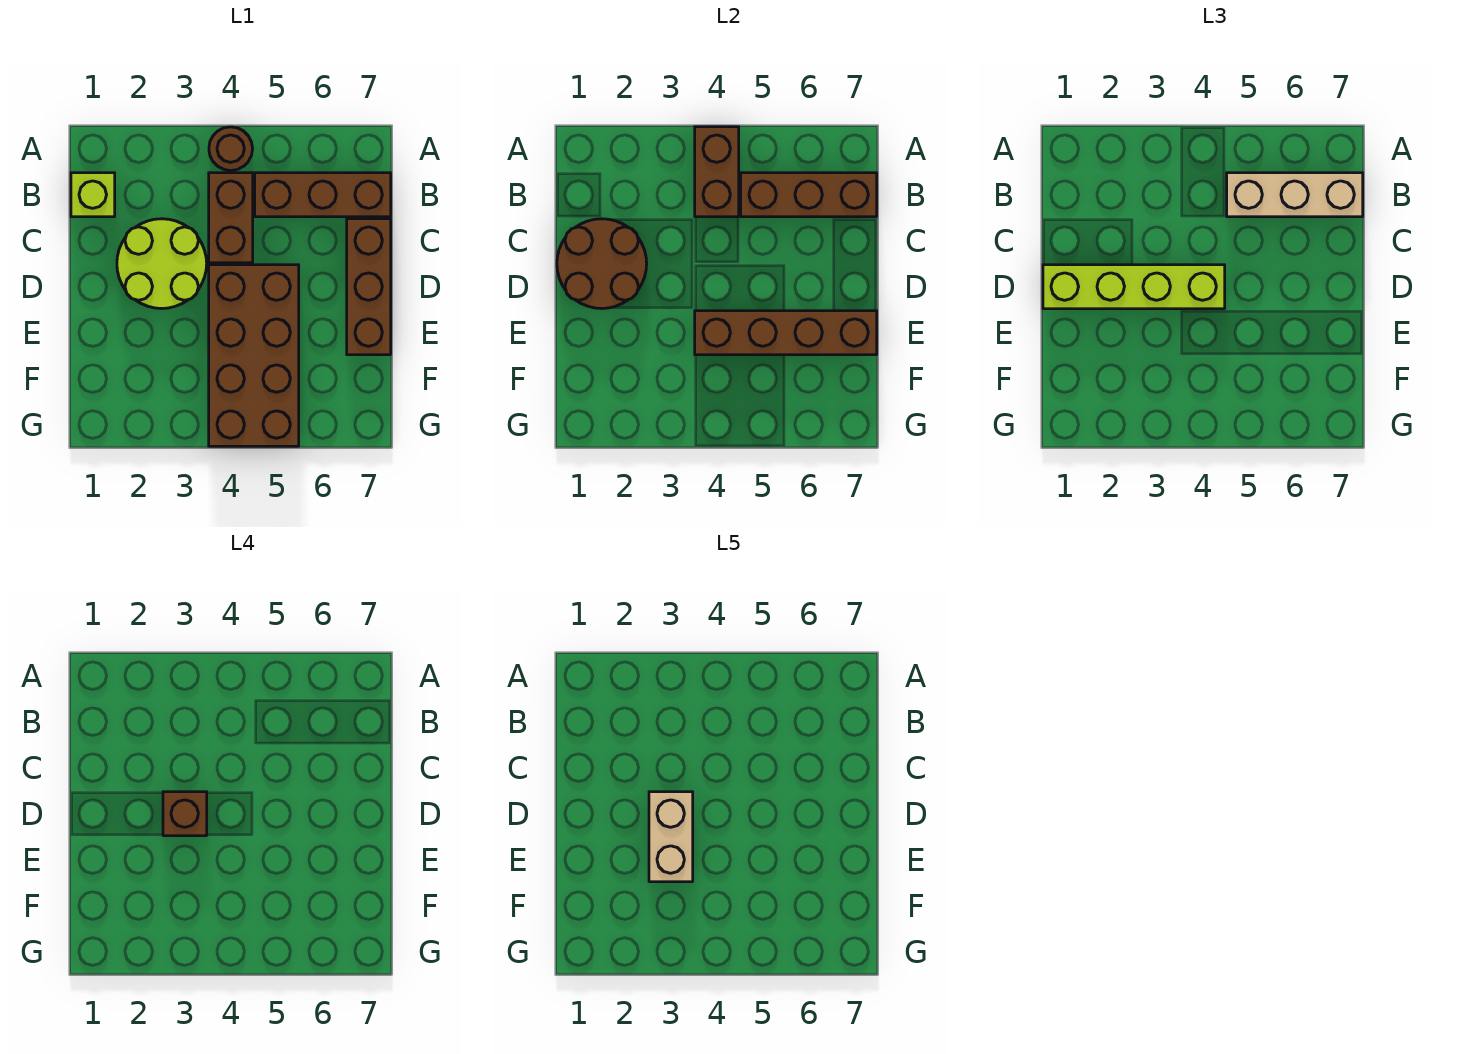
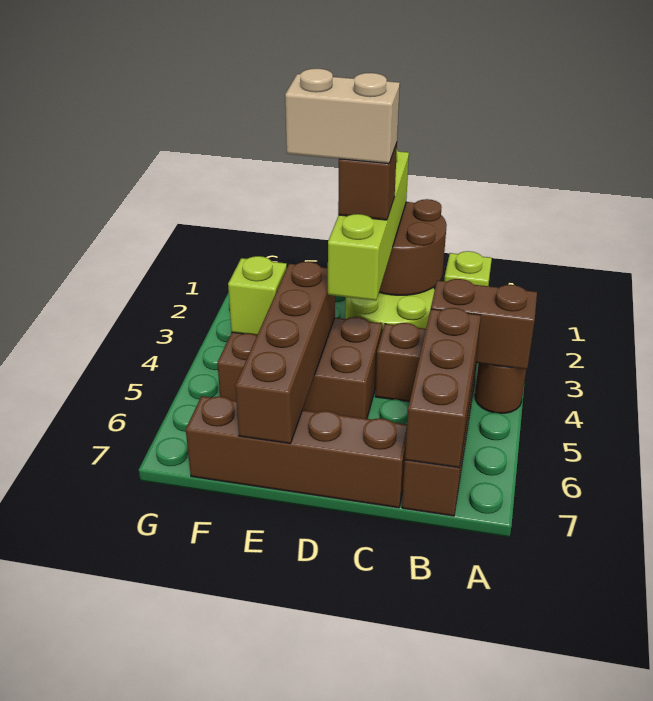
tan brick B5:B7 level 3 -> none
brown brick C7:E7 level 1 -> brown brick C7:F7 level 1
brown brick D4:G5 level 1 -> brown brick D4:F5 level 1
none -> lime brick F4 level 2

